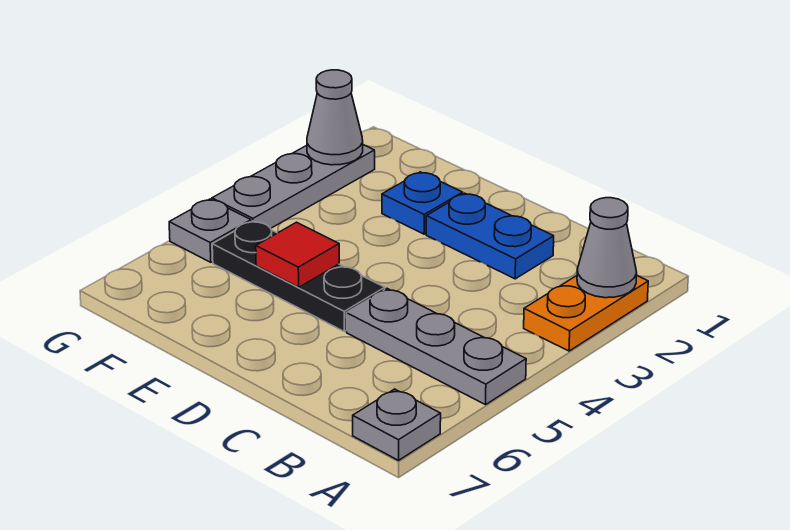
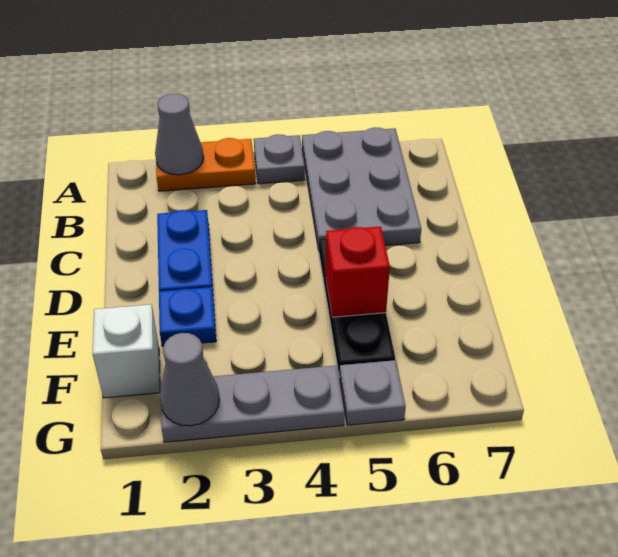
grey plate A5:C5 level 1 -> grey plate A5:C6 level 1
grey plate A7 level 1 -> grey plate A4 level 1
red tile E5 level 2 -> red brick E5 level 2
none -> white brick F1 level 1

